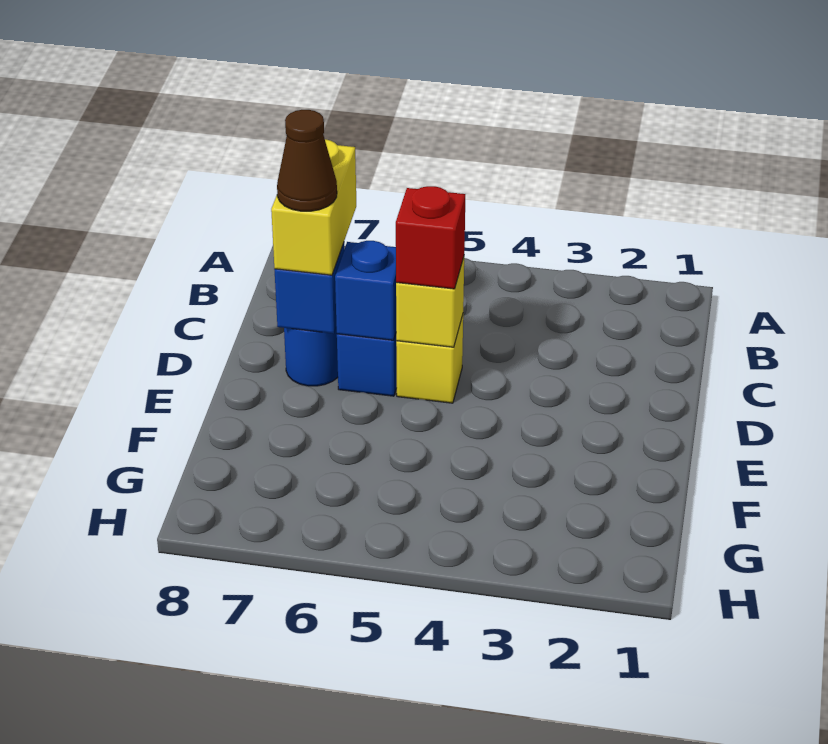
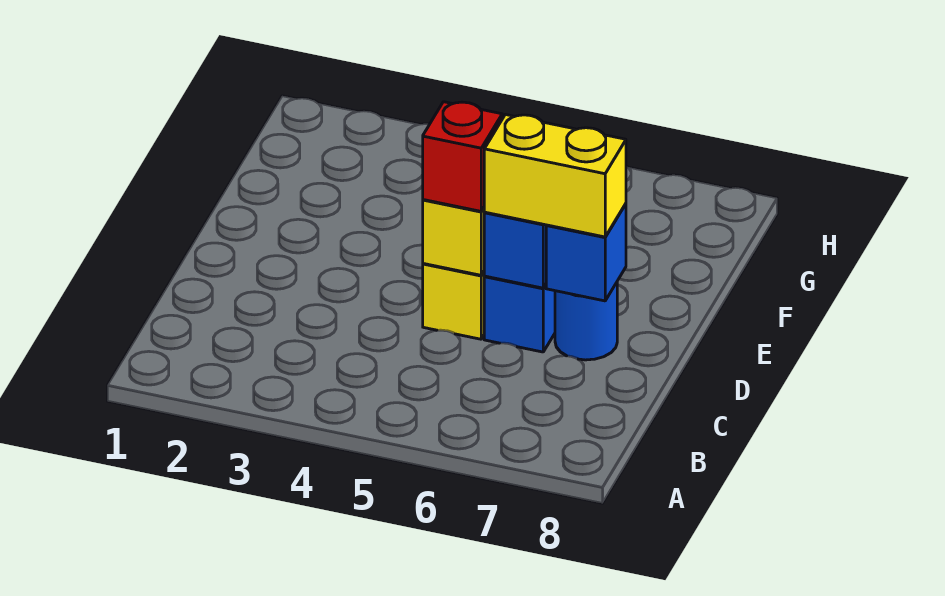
yellow brick C7:D7 level 3 -> yellow brick D6:D7 level 3
brown cone D7 level 4 -> none

